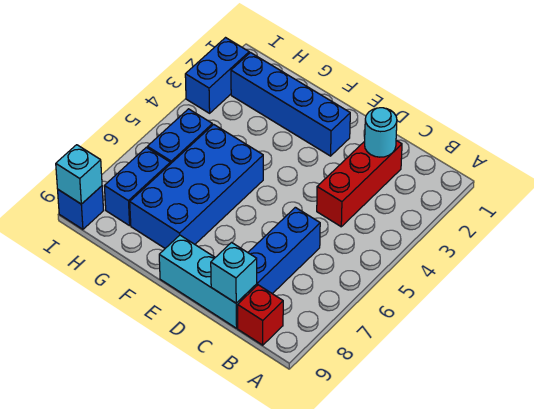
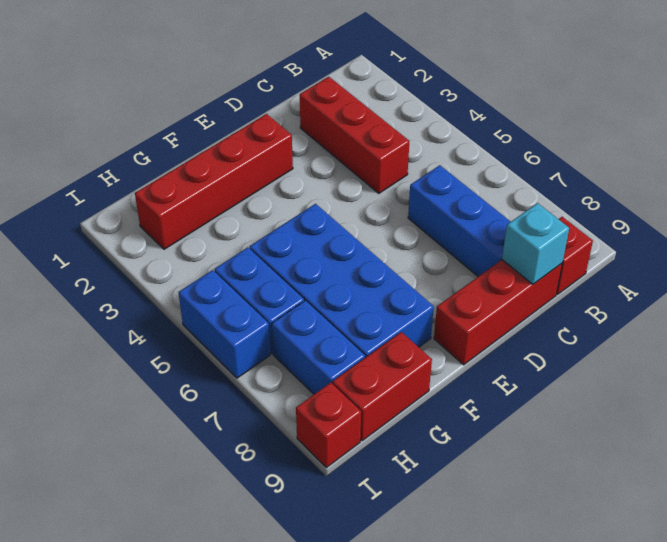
cyan round brick C2 level 2 -> none
cyan brick C9:E9 level 1 -> red brick C9:E9 level 1
blue brick E2:H2 level 1 -> red brick E2:H2 level 1
none -> red brick G9:H9 level 1
blue brick I2:I3 level 1 -> blue brick I5:I6 level 1
blue brick I9 level 1 -> red brick I9 level 1
cyan brick I9 level 2 -> none

